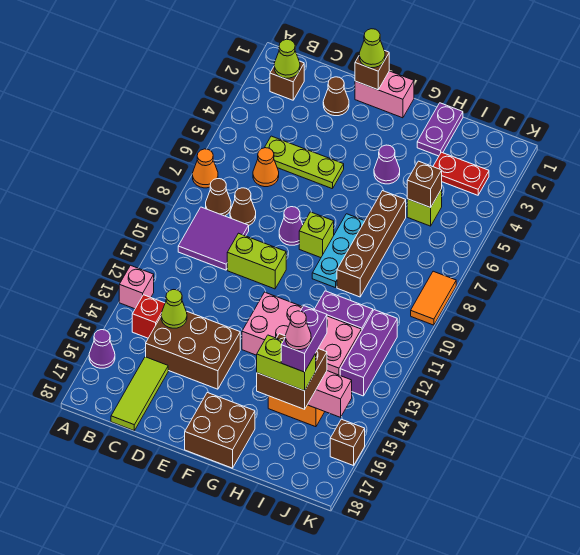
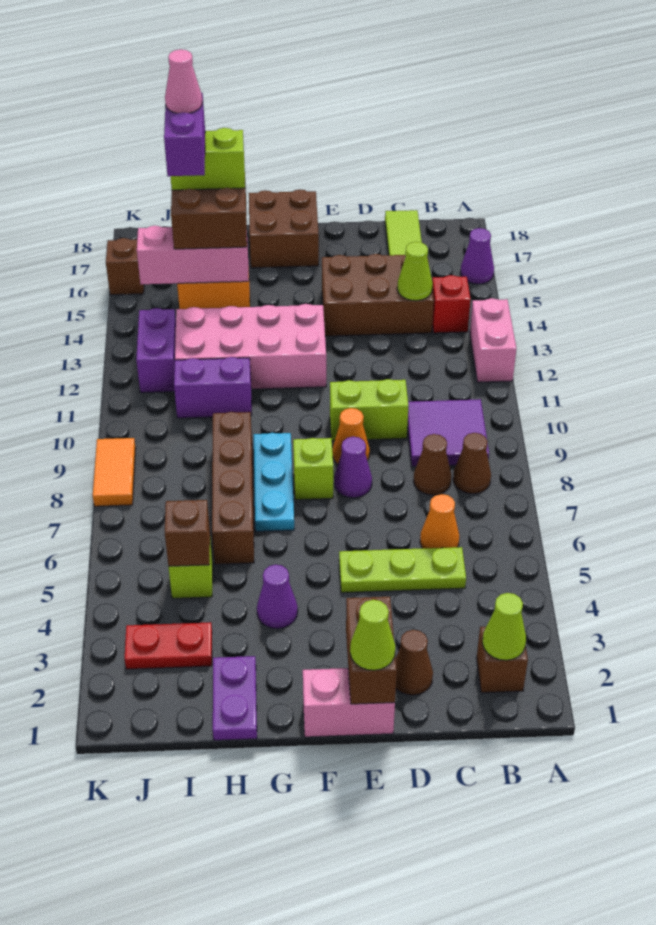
orange cone A7 level 1 -> orange cone E9 level 1
pink brick A13 level 1 -> pink brick A12:A13 level 1
brown brick E1 level 2 -> brown brick E1:E2 level 2
purple brick J11:J13 level 1 -> purple brick J12:J13 level 1

